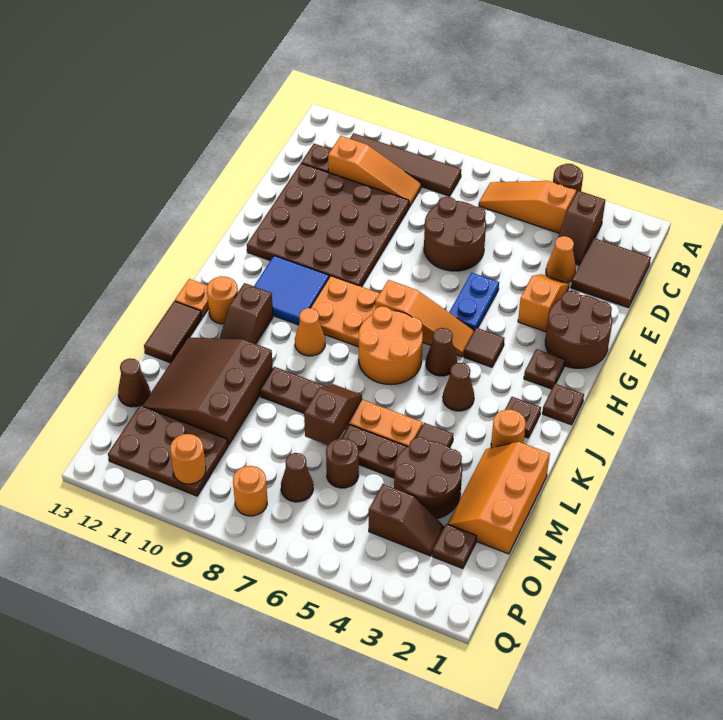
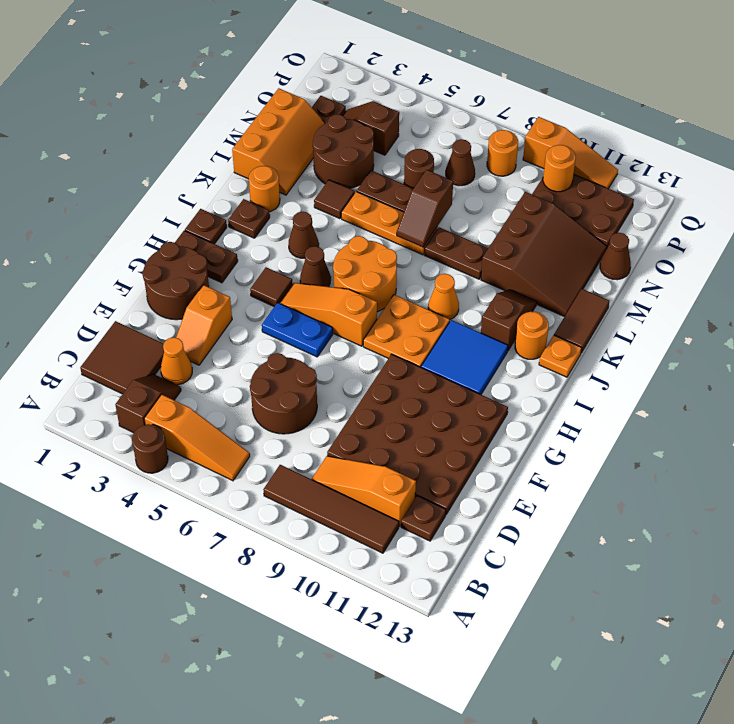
blue plate F5:G5 level 1 -> blue plate G5:G6 level 1
brown plate H2 level 1 -> brown plate H1:H2 level 1
none -> orange slope Q9:Q11 level 1 top 9

